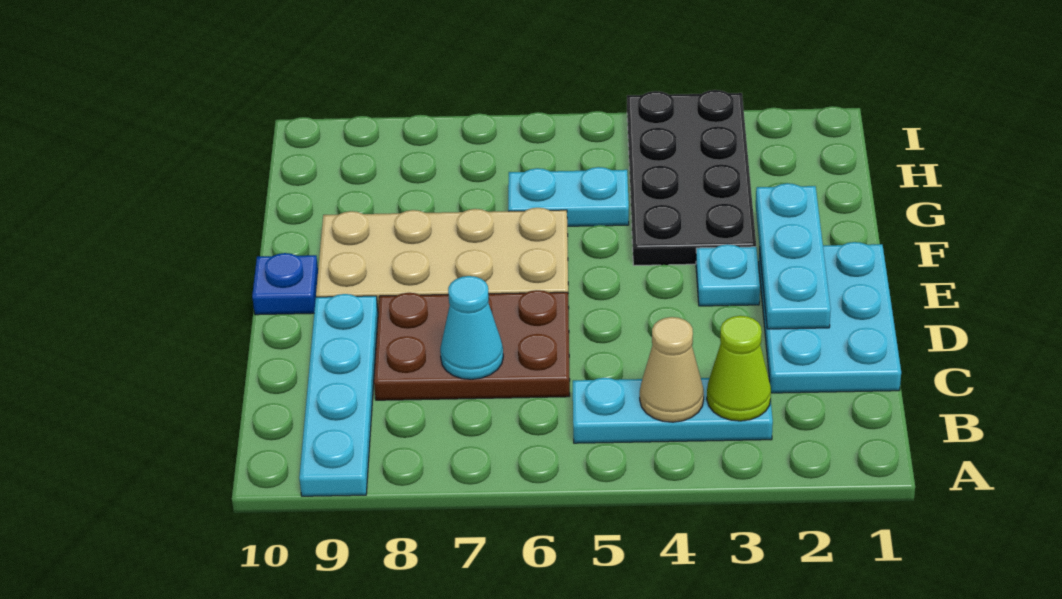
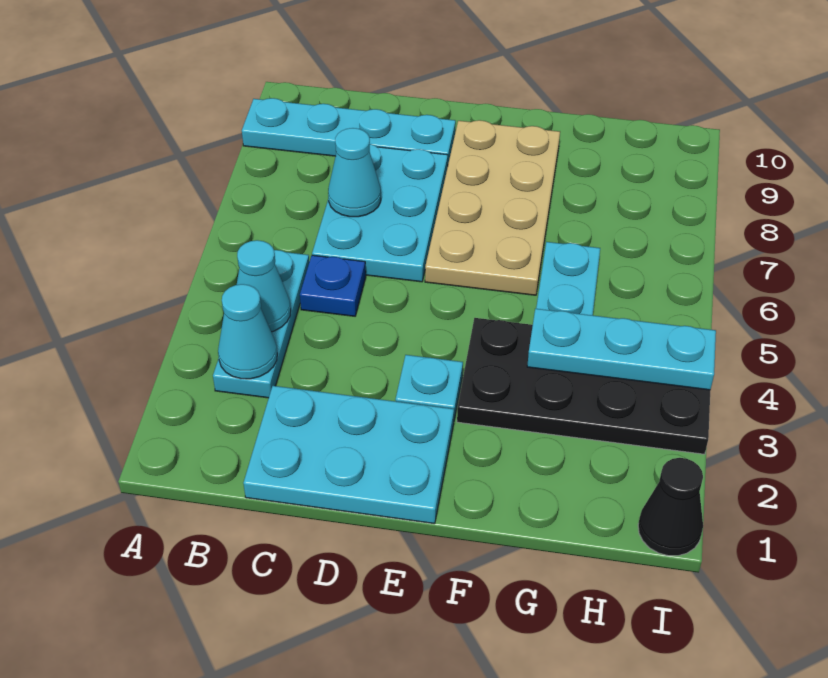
lime cone B3 level 2 -> cyan cone B3 level 2
tan cone B4 level 2 -> cyan cone B4 level 2
brown plate C6:D8 level 1 -> cyan plate C6:D8 level 1
cyan plate D2:F2 level 2 -> cyan plate G4:I4 level 2
blue plate E10 level 1 -> blue plate C5 level 1
none -> black cone I1 level 1

